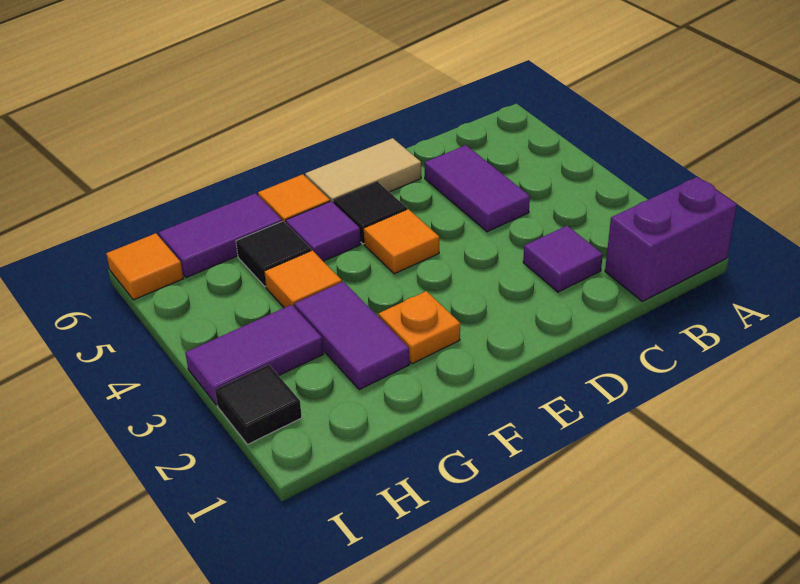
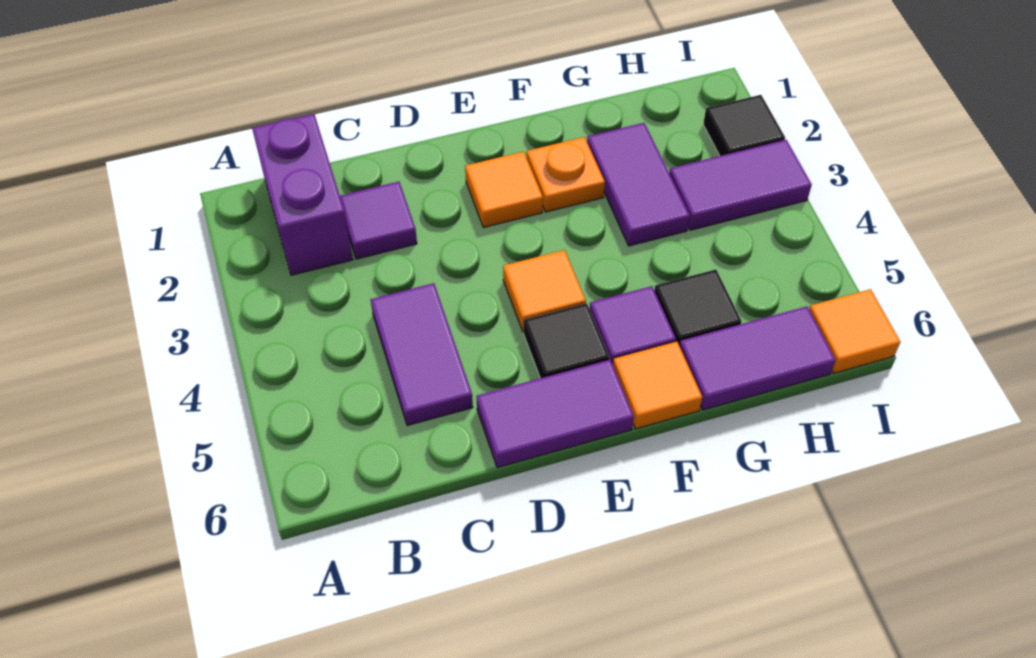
purple brick A1:B1 level 1 -> purple brick B1:B2 level 1
tan tile D6:E6 level 1 -> purple tile D6:E6 level 1
orange tile G4 level 1 -> orange tile E2 level 1

